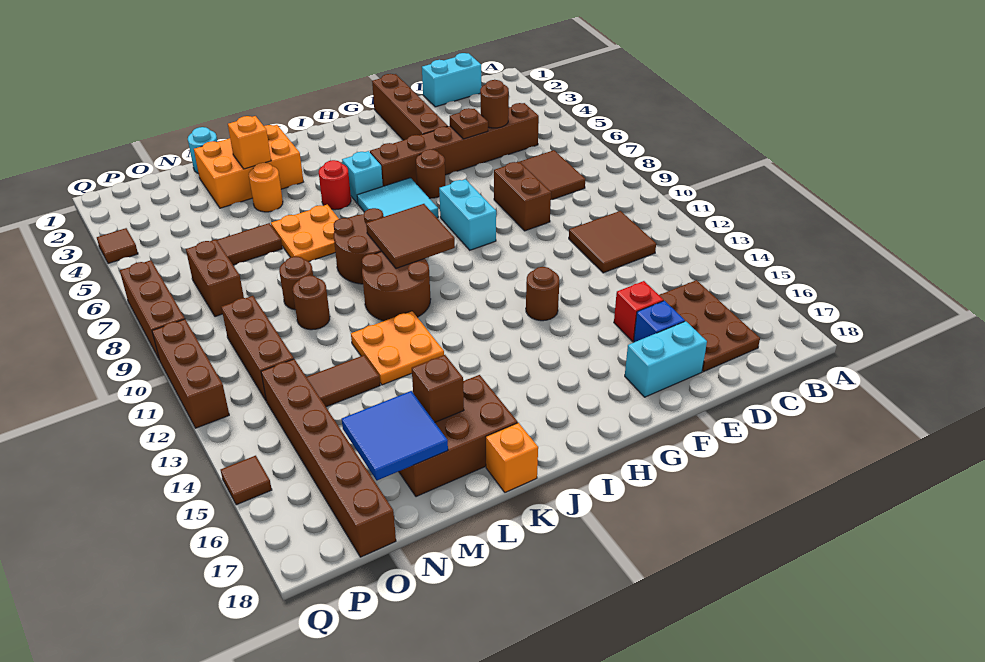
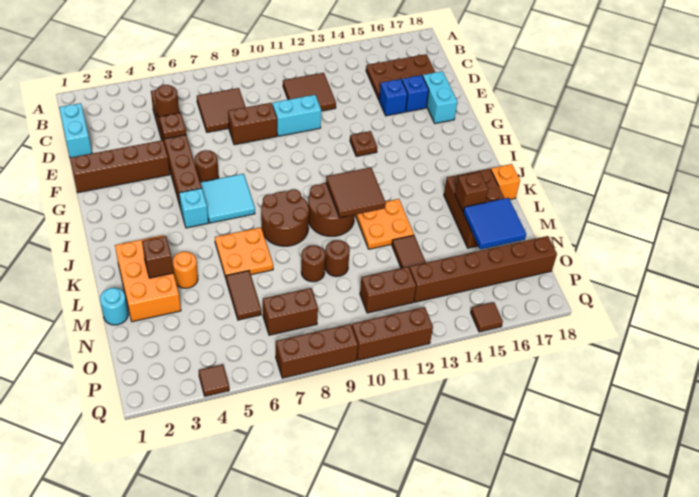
red brick E15 level 1 -> blue brick E15 level 1
cyan brick G8:G9 level 1 -> cyan brick E10:E11 level 1
brown round brick G13 level 1 -> brown plate G13 level 1
brown tile I9:J10 level 2 -> brown tile J11:K12 level 2
red round brick J5 level 1 -> none
orange brick L3 level 2 -> brown brick L3 level 2
brown brick O10:O12 level 1 -> brown brick O11:O12 level 1

